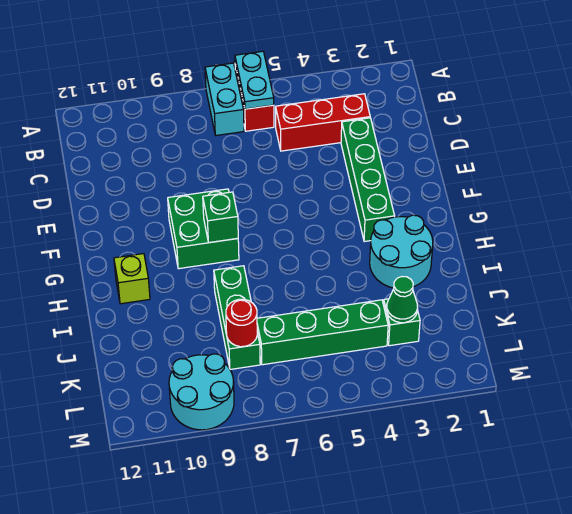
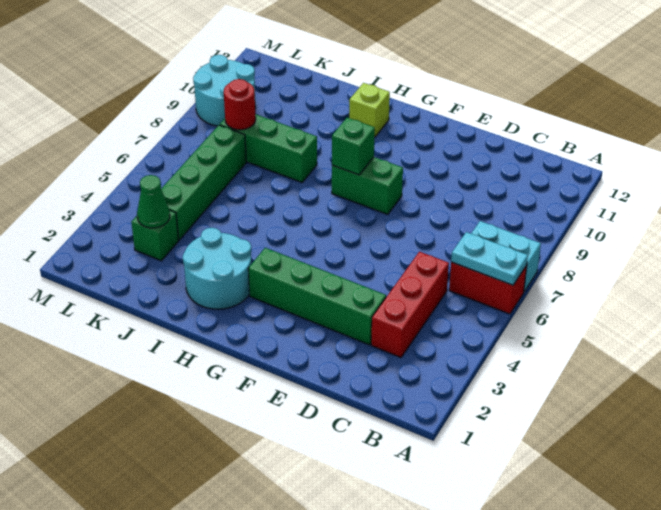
green brick F8:G9 level 1 -> green brick F8:G8 level 1

